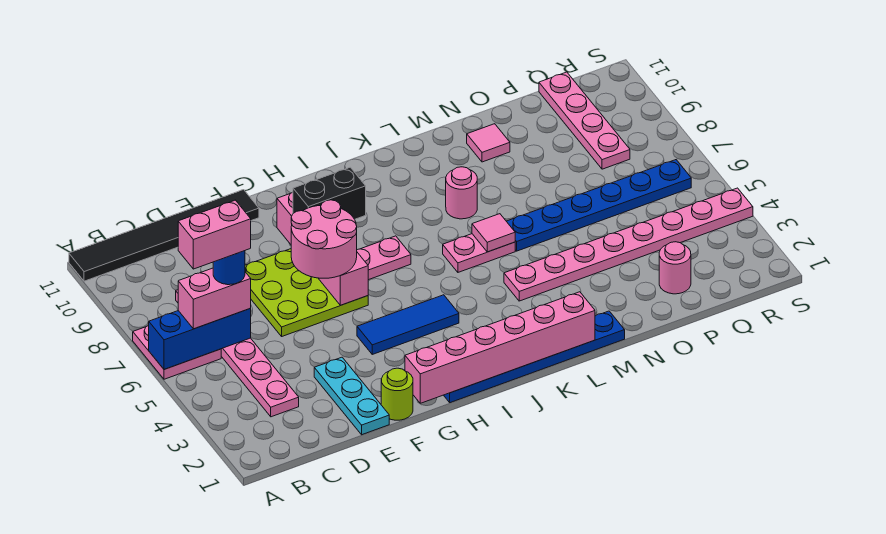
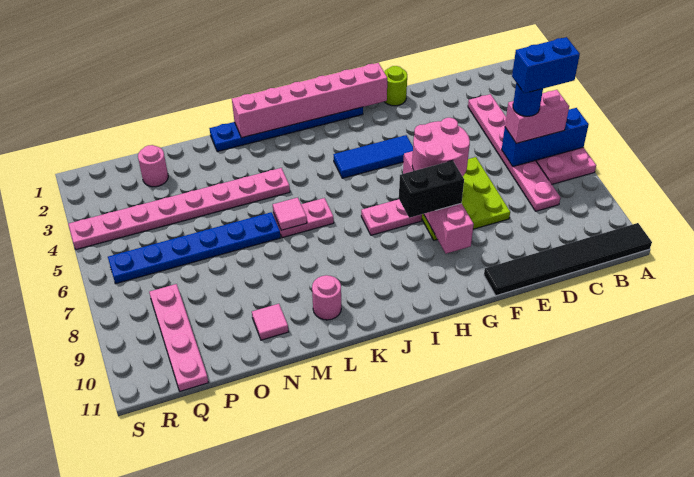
pink brick B6:C6 level 5 -> blue brick B6:C6 level 5
cyan plate E1:E3 level 1 -> none
pink round brick L8 level 1 -> pink round brick L10 level 1

